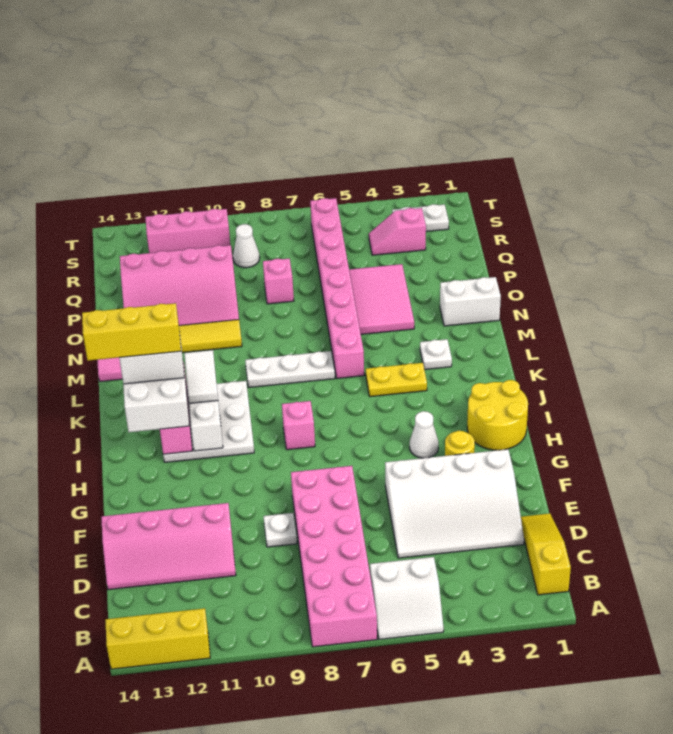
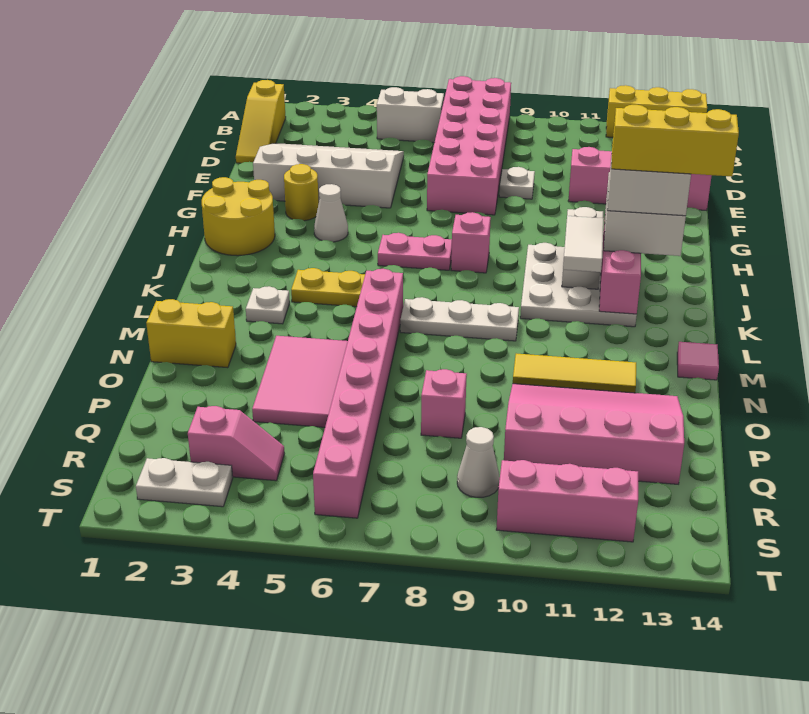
none -> pink plate I6:I7 level 1
white brick N1:N2 level 1 -> yellow brick N1:N2 level 1

